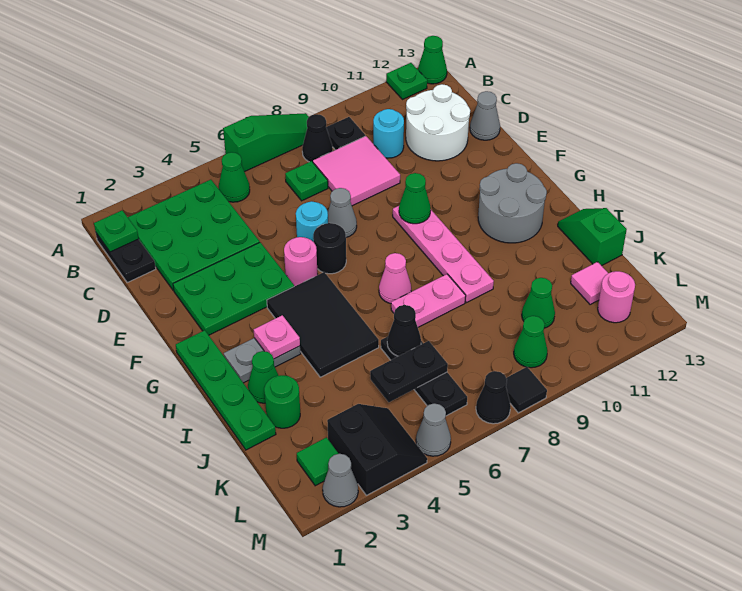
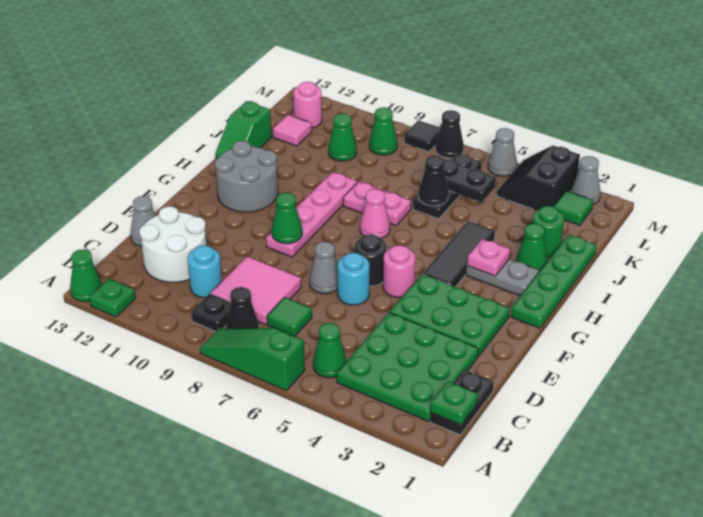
green plate C7 level 1 -> green tile C7 level 1
black tile G4:I5 level 1 -> black tile G4:I4 level 1

